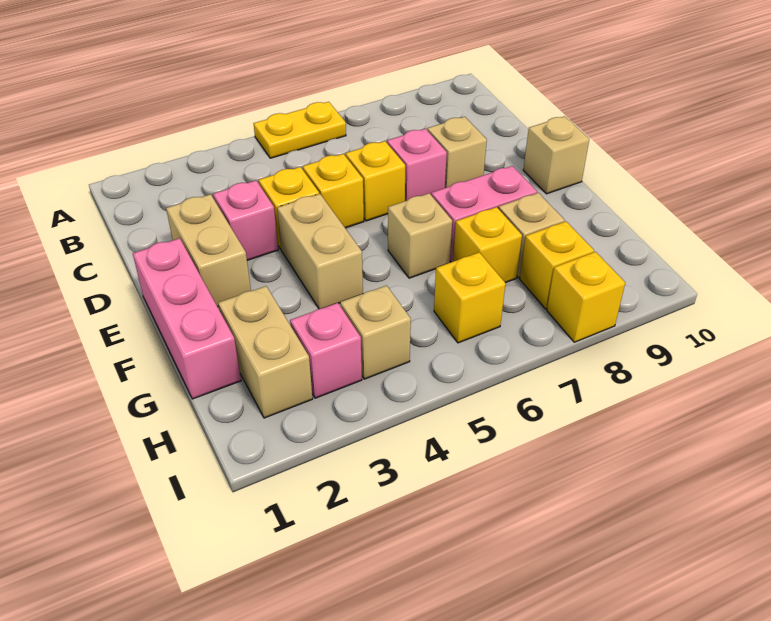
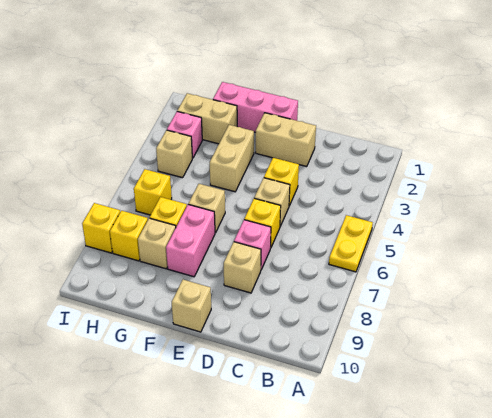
pink brick D3 level 1 -> none
yellow brick D5 level 1 -> tan brick D5 level 1
tan brick E4:F4 level 1 -> tan brick F3:F4 level 1

